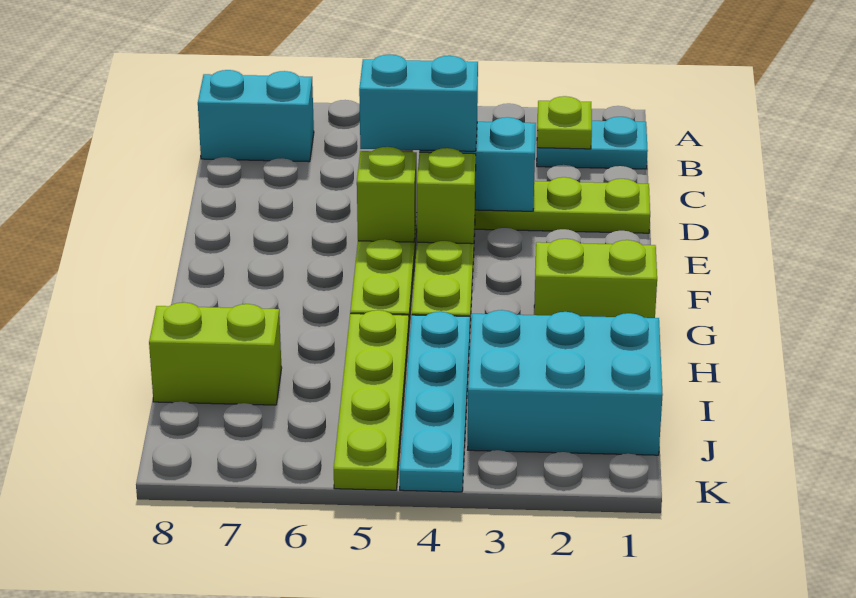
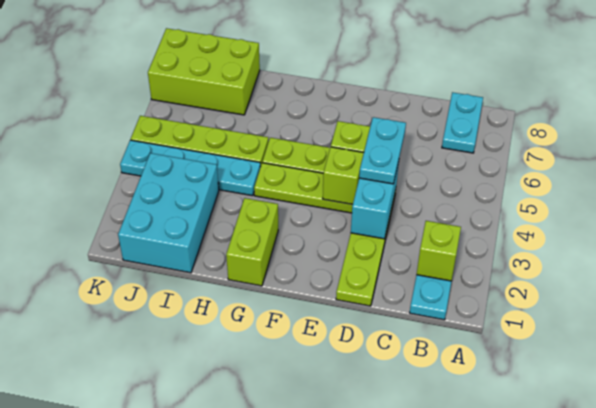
lime plate B2 level 2 -> lime brick B2 level 2
cyan brick B7:B8 level 1 -> cyan plate B7:B8 level 1
cyan brick D4:D5 level 3 -> cyan plate D4:D5 level 3
lime brick I7:I8 level 1 -> lime brick I7:K8 level 1

